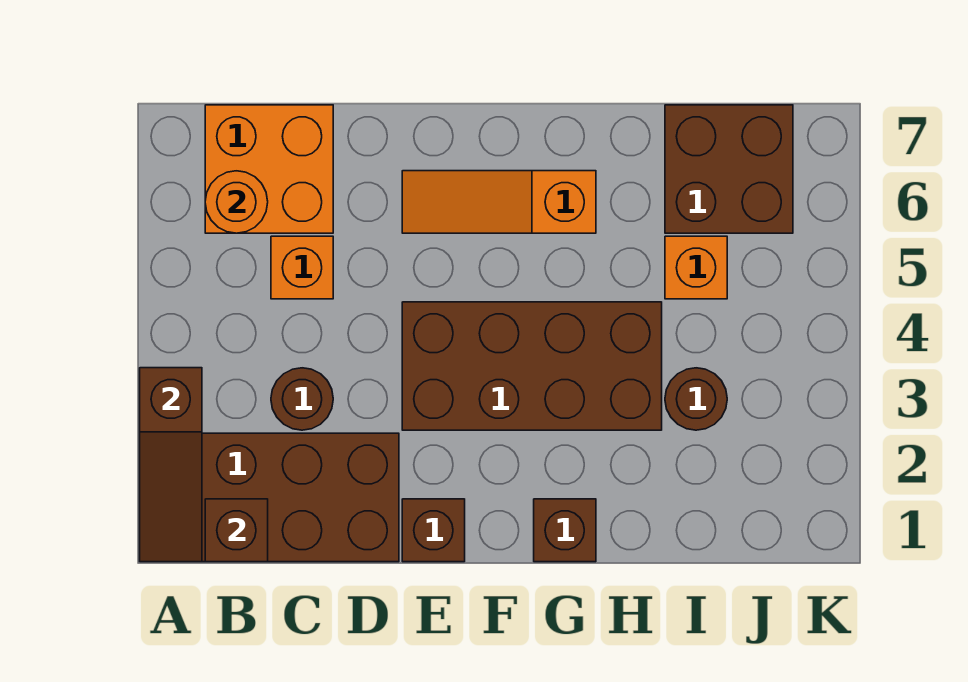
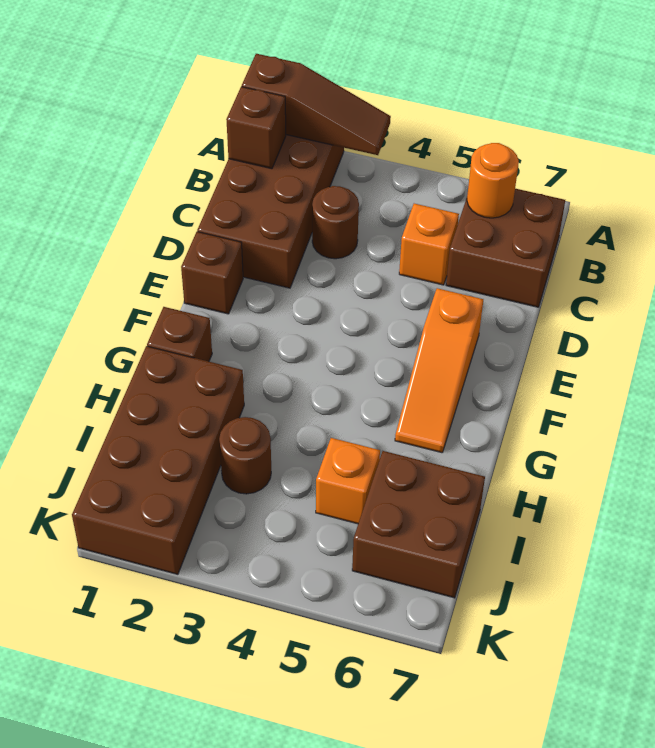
brown slope A1:A3 level 2 top 3 -> brown slope A1:A3 level 2 top 1
orange brick B6:C7 level 1 -> brown brick B6:C7 level 1
brown brick E3:H4 level 1 -> brown brick H1:K2 level 1
orange slope E6:G6 level 1 top G -> orange slope E6:G6 level 1 top E

